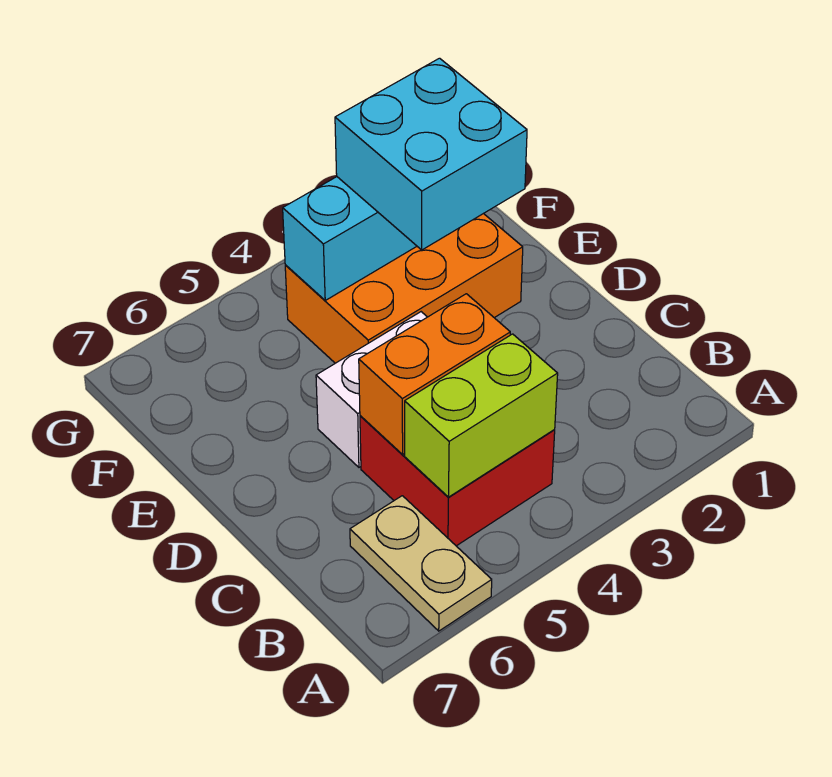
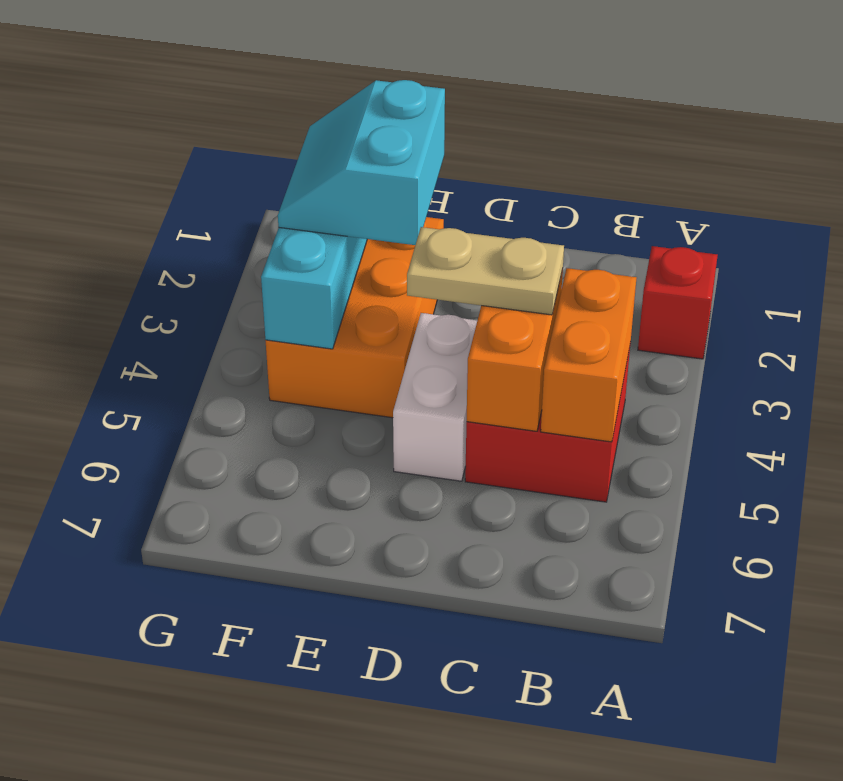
none -> red brick A2 level 1
tan plate A6:B6 level 1 -> tan plate C4:D4 level 3
lime brick B4:B5 level 2 -> orange brick B4:B5 level 2
cyan brick E2:F3 level 3 -> cyan slope E2:F3 level 3 top E

